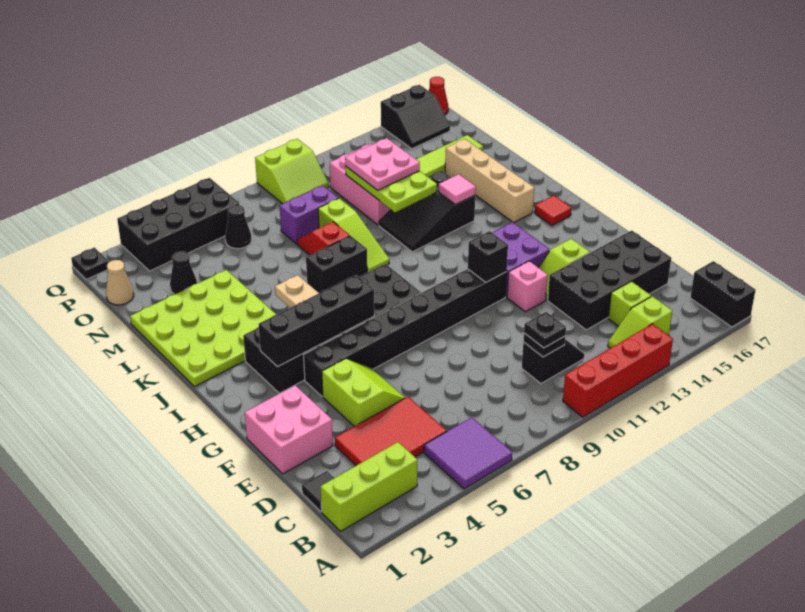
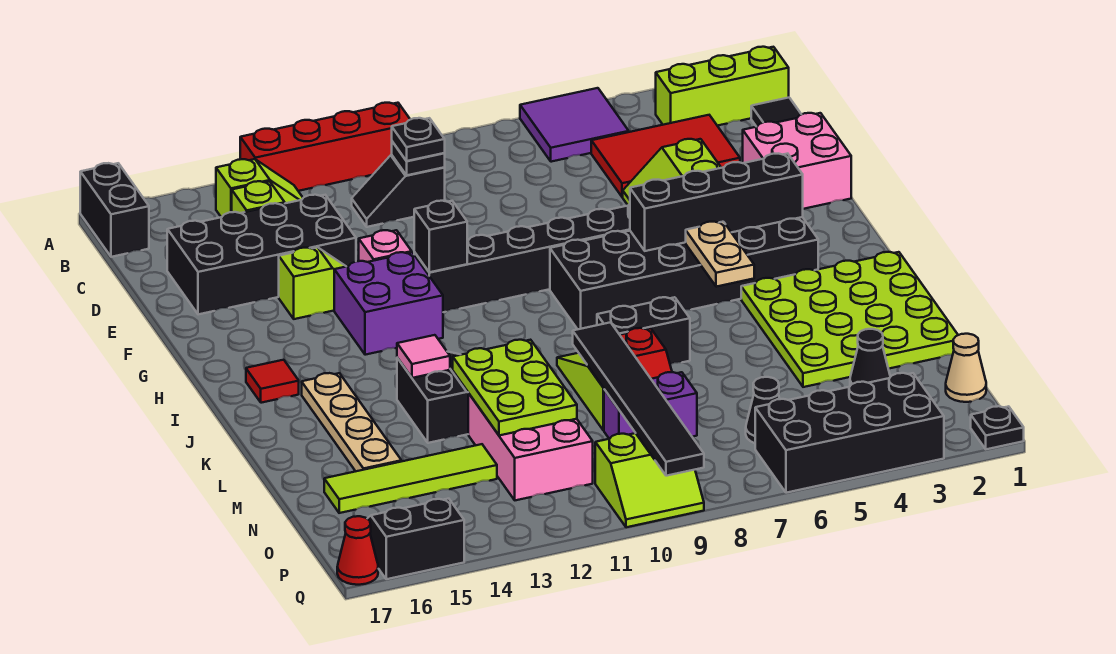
tan brick J15:M15 level 1 -> tan plate J15:M15 level 1
none -> black tile L9:Q9 level 2
pink plate M11:N12 level 3 -> none
lime slope P9:Q10 level 1 top Q -> lime slope P9:Q10 level 1 top P

